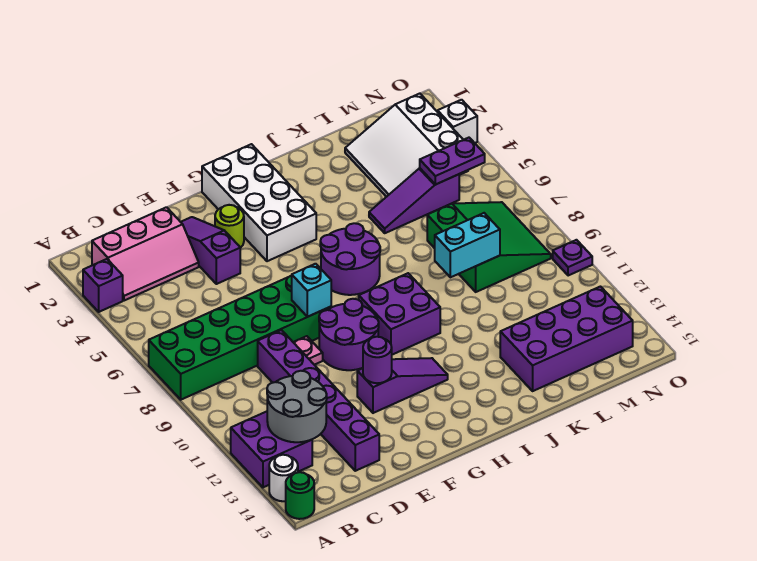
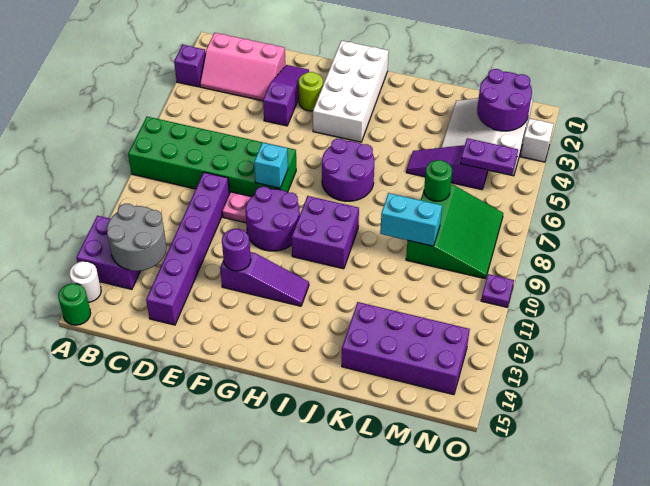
none -> green round brick L7 level 2
none -> purple round brick M2:N3 level 2

